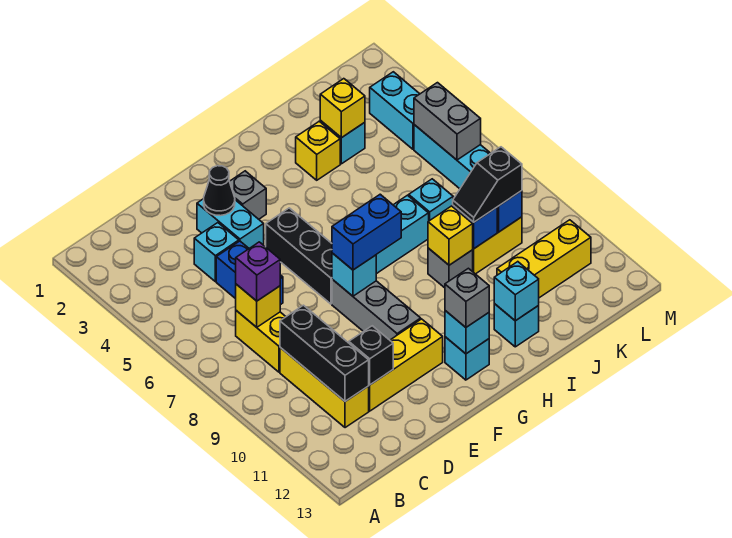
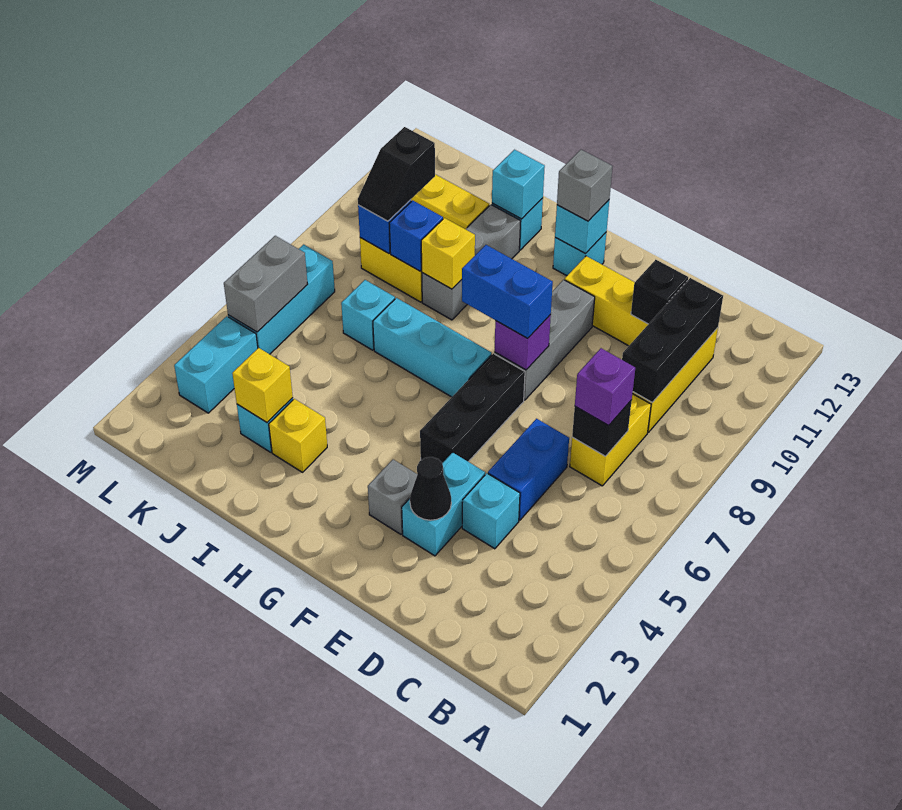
yellow brick C7 level 2 -> black brick C7 level 2
cyan brick F8 level 2 -> purple brick F8 level 2
grey brick I9 level 1 -> grey brick I9:I11 level 1
black slope J9:K9 level 3 top K -> black slope K9:K10 level 3 top 10

